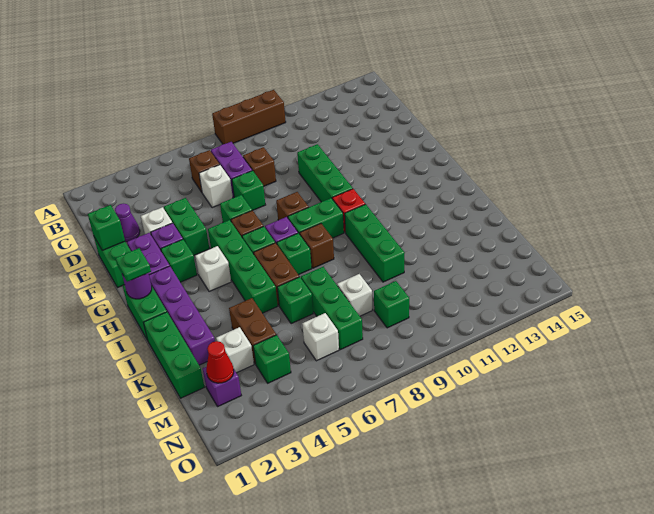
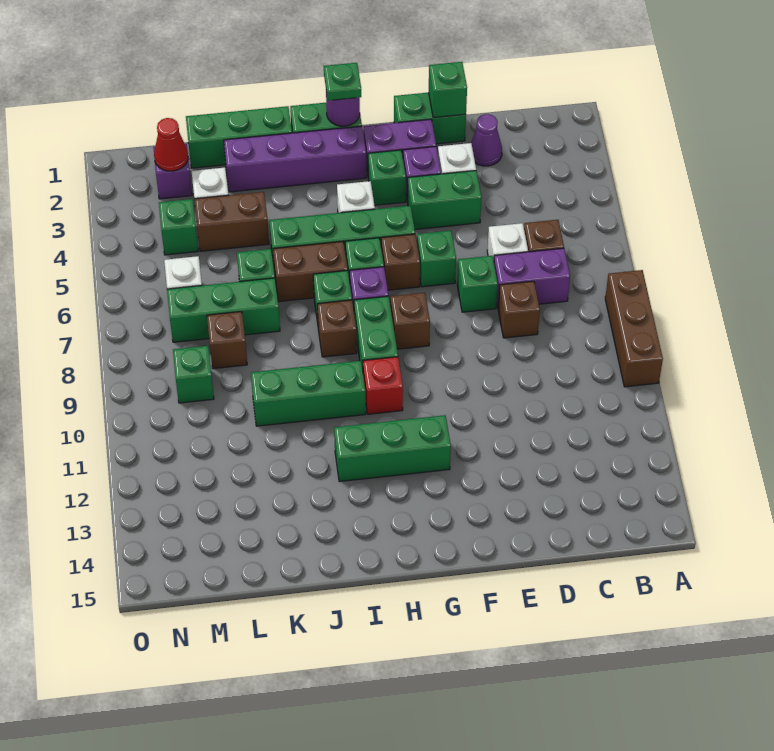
green brick E10:G10 level 1 -> green brick G12:I12 level 1
white brick L8 level 1 -> brown brick L8 level 1

